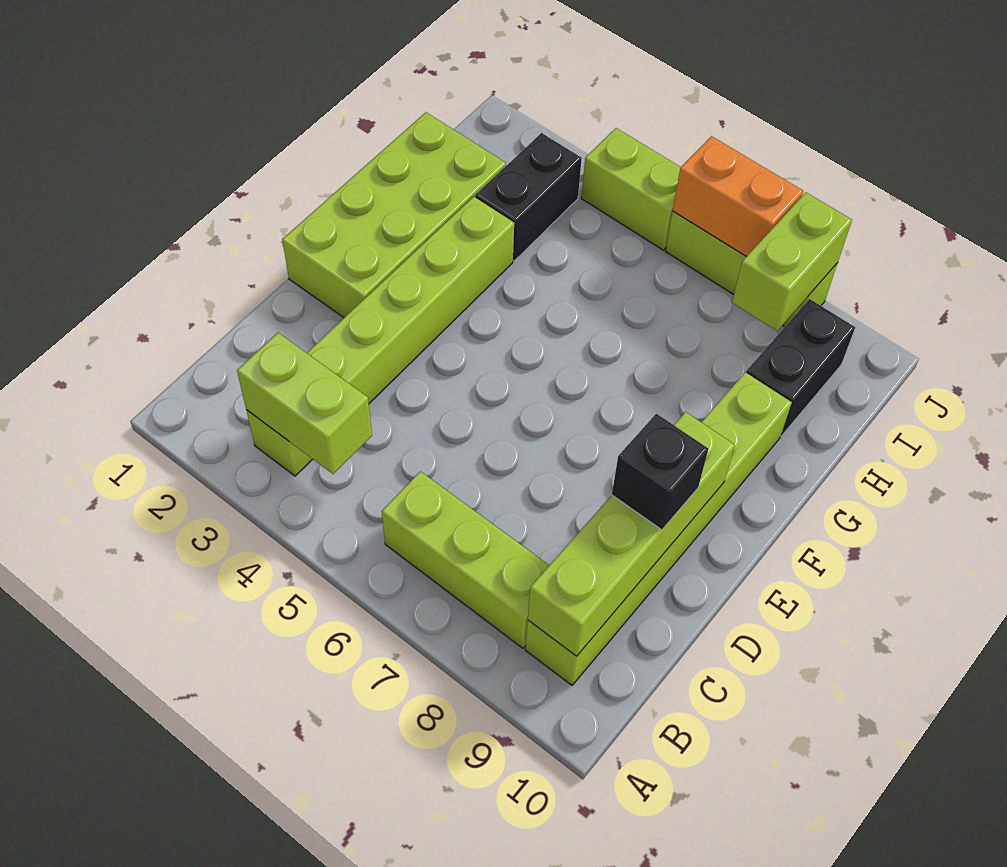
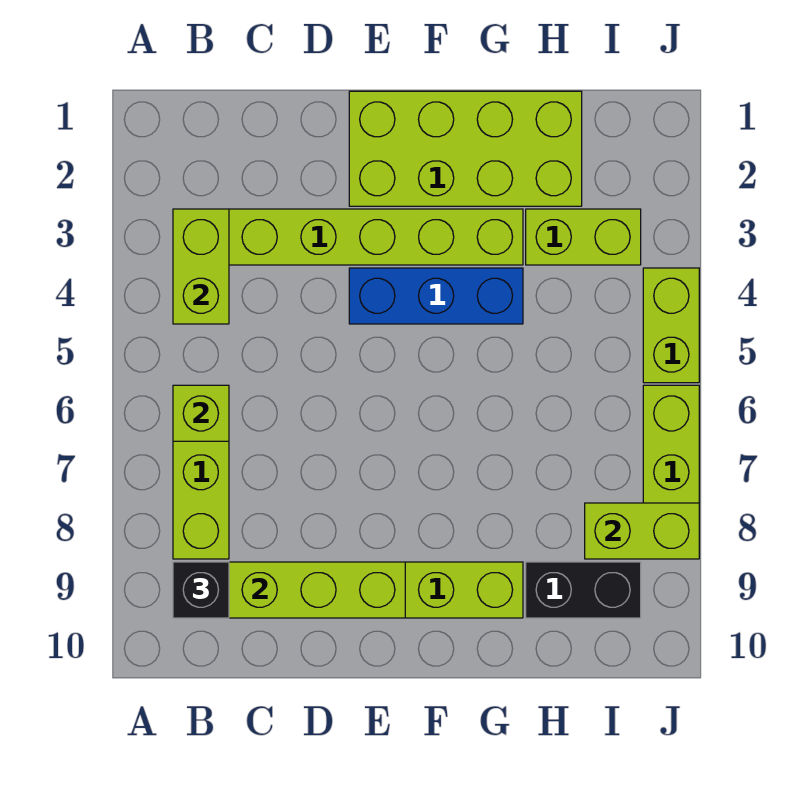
none -> lime brick B6 level 2
black brick D9 level 3 -> black brick B9 level 3
none -> blue brick E4:G4 level 1
black brick H3:I3 level 1 -> lime brick H3:I3 level 1
orange brick J6:J7 level 2 -> none

